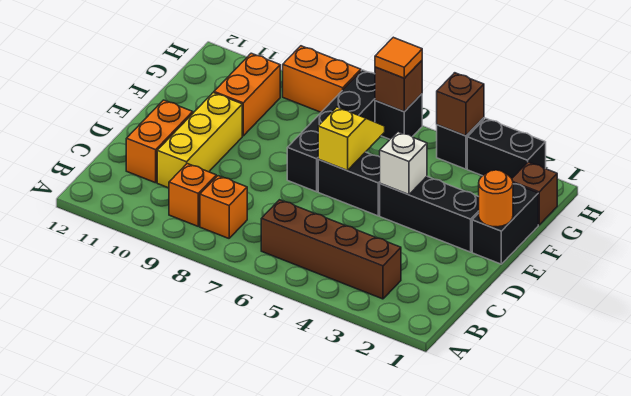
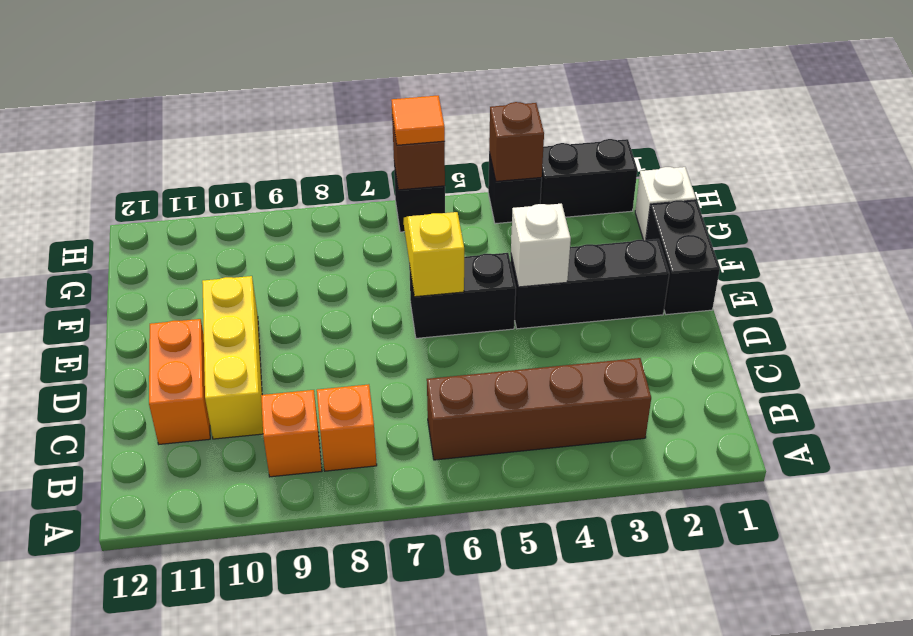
orange round brick E1 level 2 -> none
black brick E7:H7 level 1 -> none
orange brick F10:G10 level 1 -> none
brown brick G1 level 1 -> white brick G1 level 1
orange brick H8:H9 level 1 -> none

